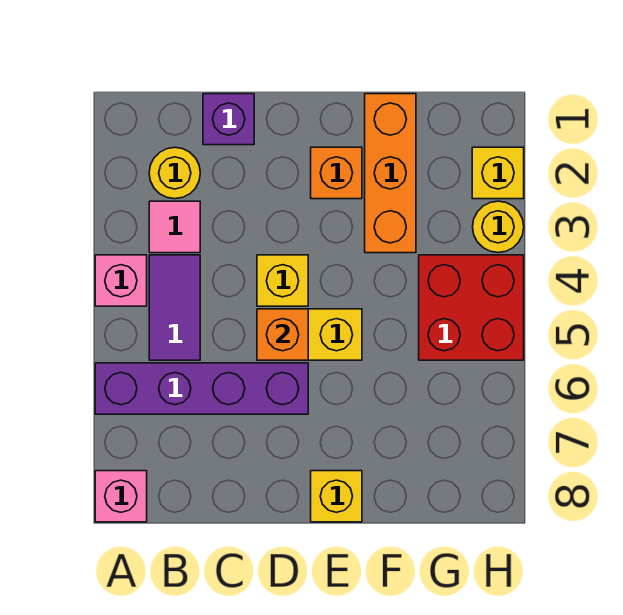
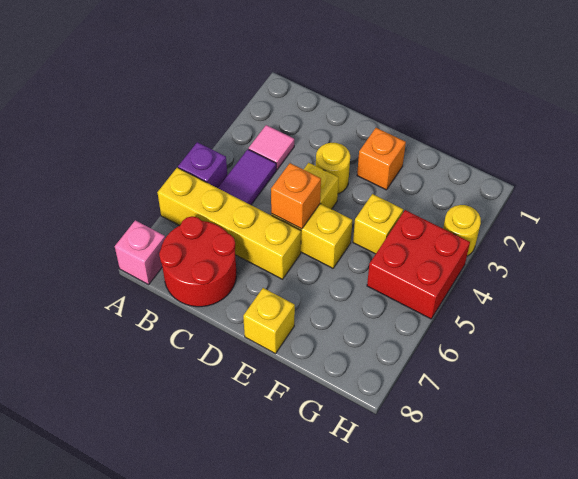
pink brick A4 level 1 -> none
purple brick A6:D6 level 1 -> yellow brick A6:D6 level 1
yellow round brick B2 level 1 -> yellow round brick D3 level 1
none -> red round brick B7:C8 level 1
purple brick C1 level 1 -> purple brick A5 level 1
orange brick F1:F3 level 1 -> none
yellow brick H2 level 1 -> yellow brick F4 level 1

